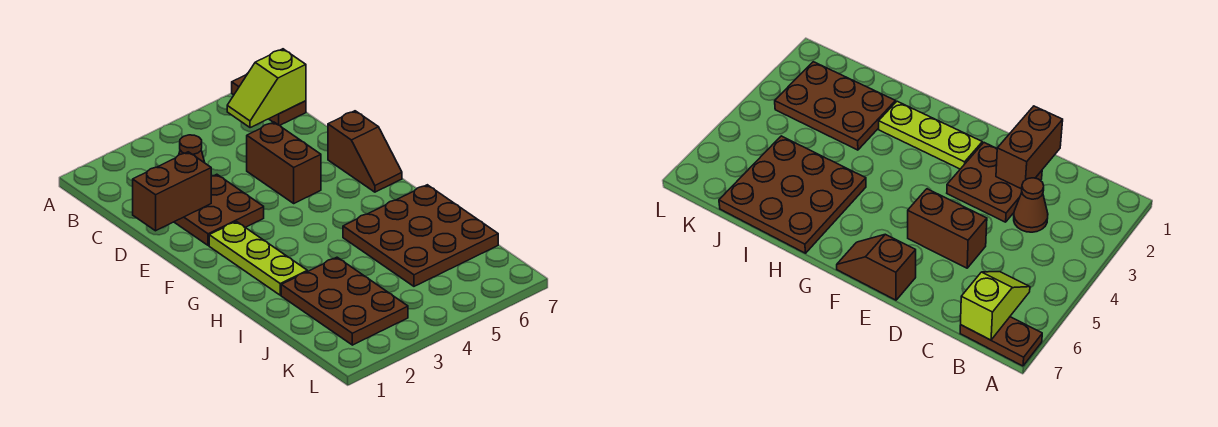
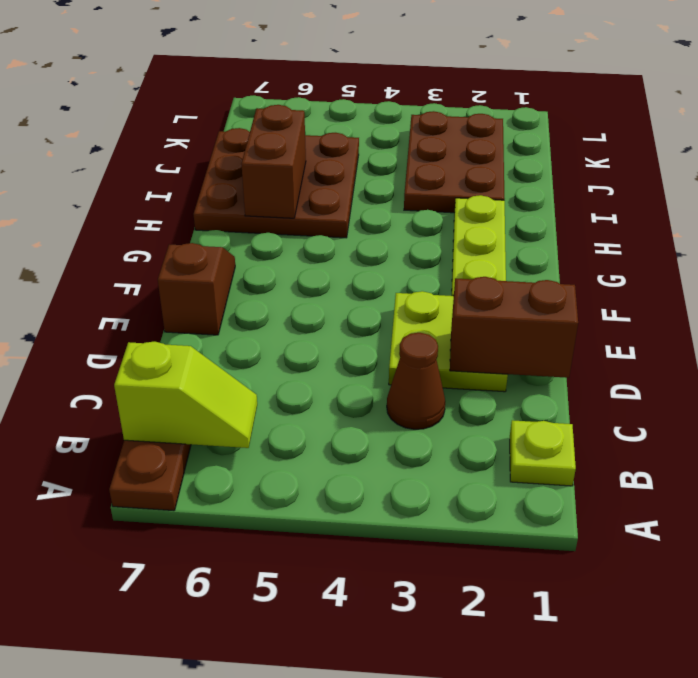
none -> lime plate B1 level 1
brown plate D2:E3 level 1 -> lime plate D2:E3 level 1
brown brick D5:E5 level 1 -> brown brick H6:I6 level 2

